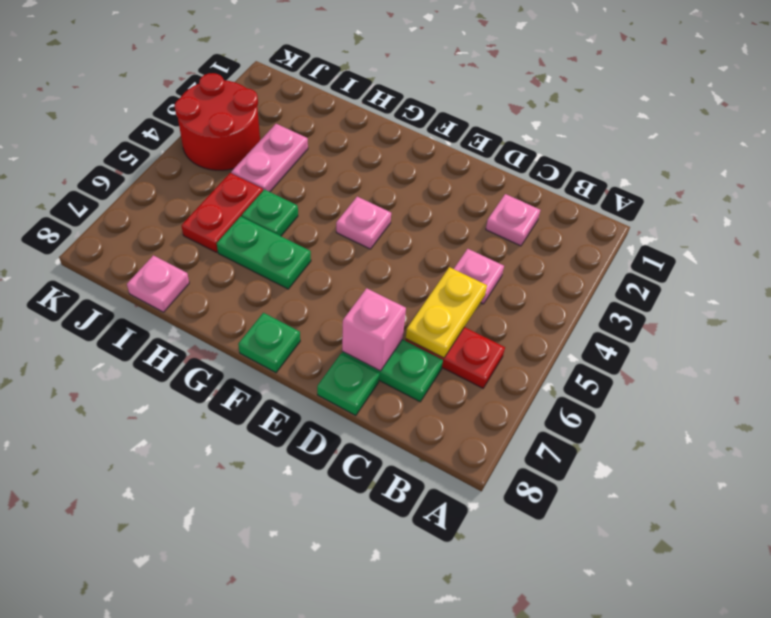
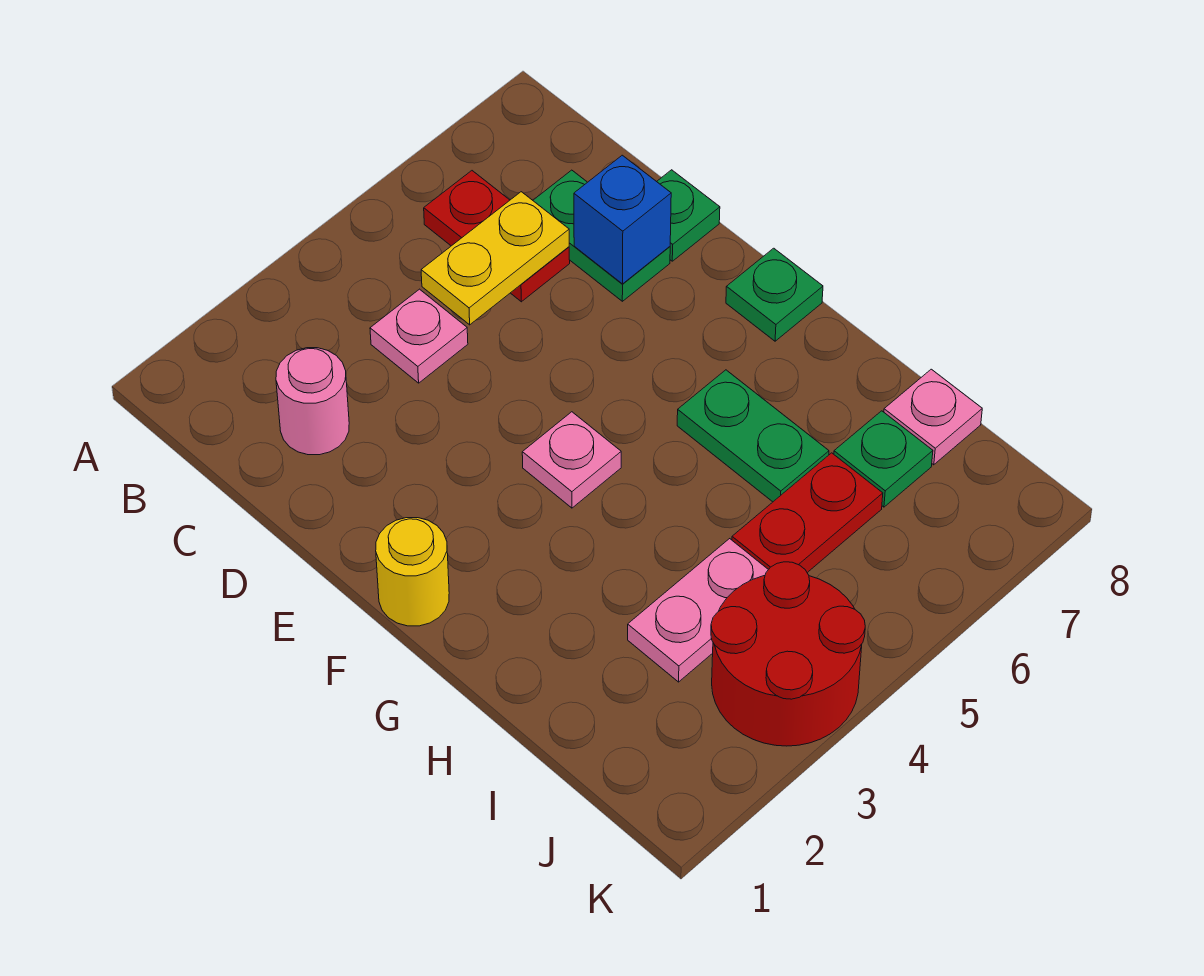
pink plate C2 level 1 -> pink round brick C2 level 1
pink brick D7 level 2 -> blue brick D7 level 2
none -> yellow round brick F1 level 1
green plate H5 level 1 -> green plate I7 level 1

